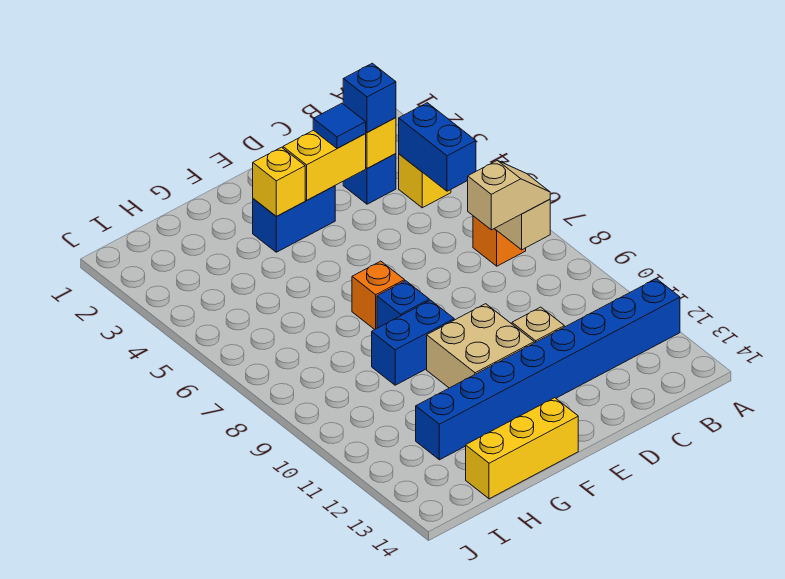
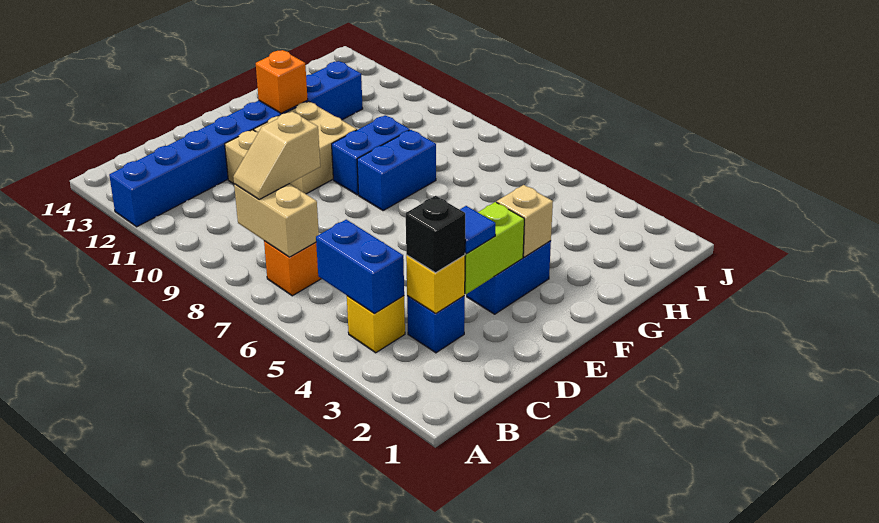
blue brick C3 level 3 -> black brick C3 level 3
yellow brick D3:E3 level 2 -> lime brick D3:E3 level 2
yellow brick F3 level 2 -> tan brick F3 level 2
orange brick F7 level 1 -> orange brick F12 level 2
blue brick F8 level 1 -> blue brick F8:G8 level 1
yellow brick F14:H14 level 1 -> none

